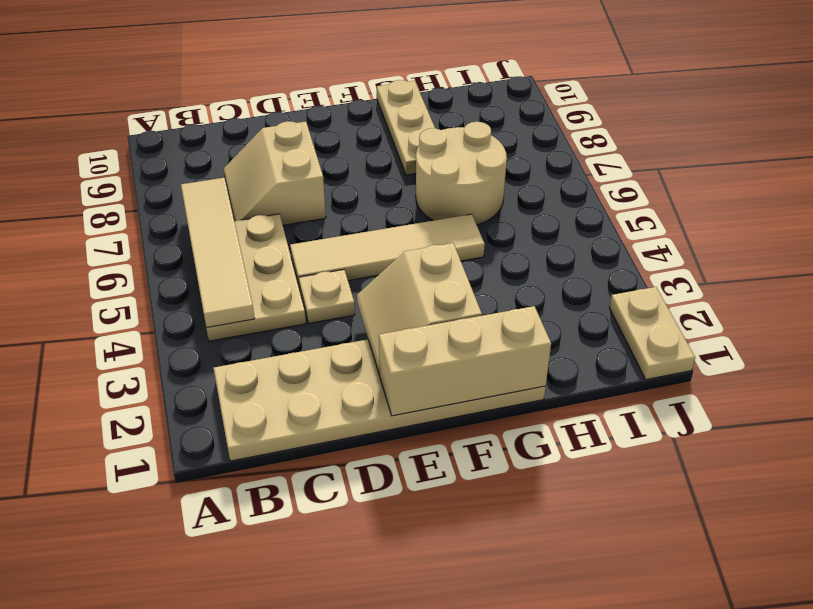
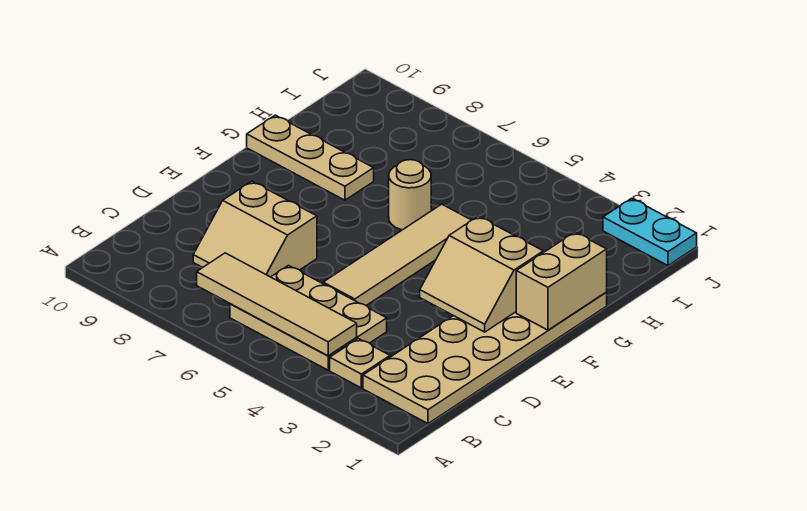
tan plate D4 level 1 -> tan plate B3 level 1
tan brick E1:G1 level 2 -> tan brick F1:G1 level 2
tan round brick G6:H7 level 1 -> tan round brick G6 level 1
tan plate J1:J2 level 1 -> cyan plate J1:J2 level 1

